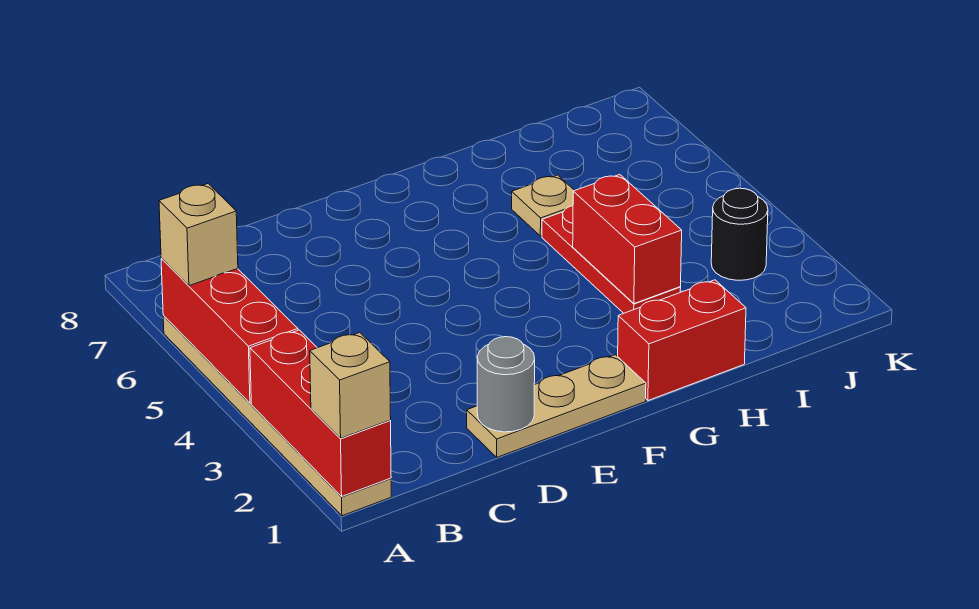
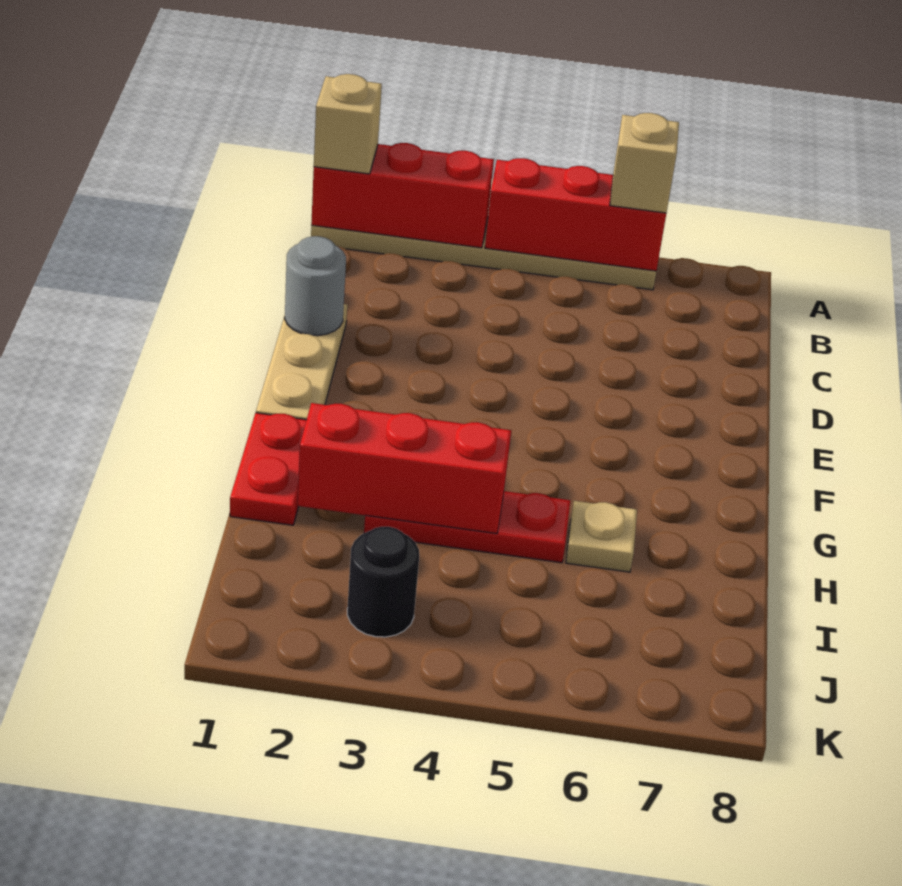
red brick G1:H1 level 1 -> red plate G1:H1 level 1
red brick H3:H4 level 2 -> red brick H2:H4 level 2

